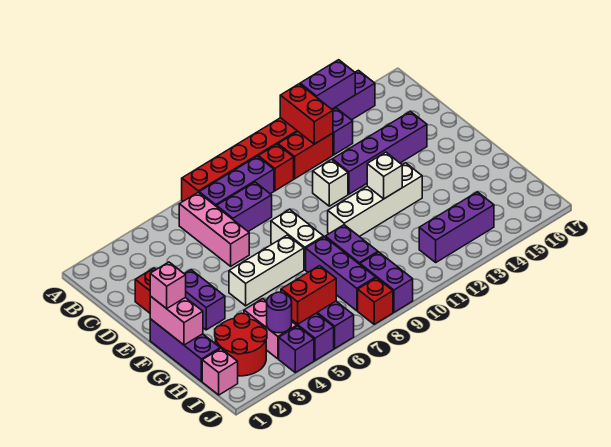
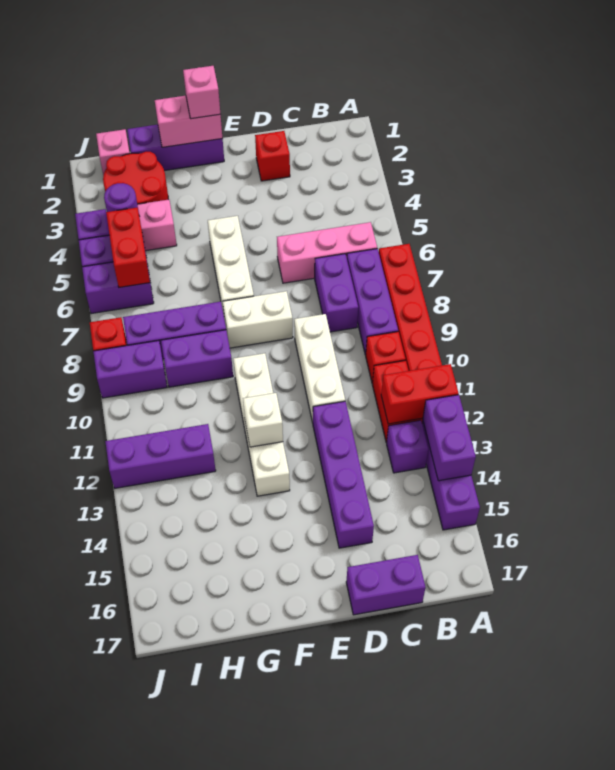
white brick D11 level 1 -> white brick D9:D11 level 1
purple brick E3:F3 level 1 -> purple brick C17:D17 level 1
purple brick I12:I14 level 1 -> purple brick H12:J12 level 1

